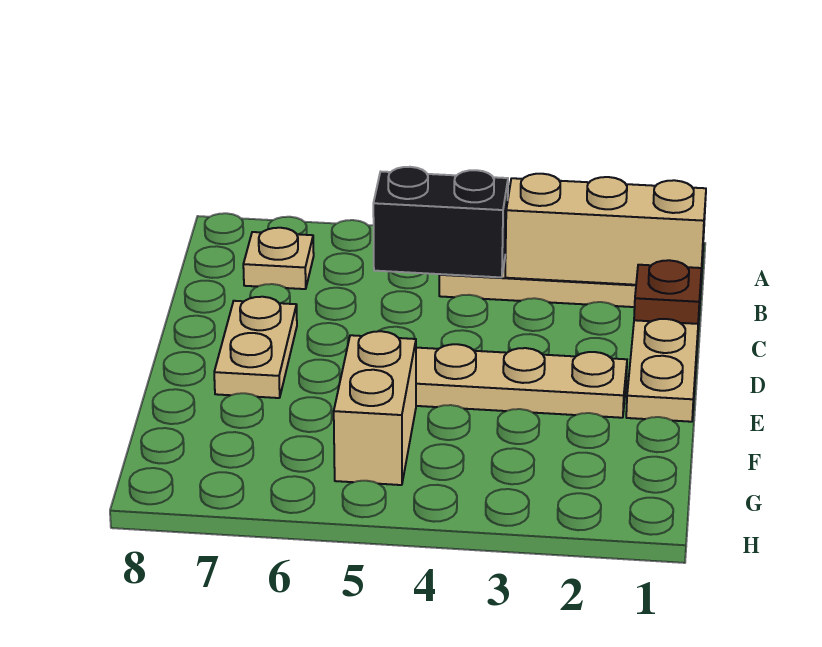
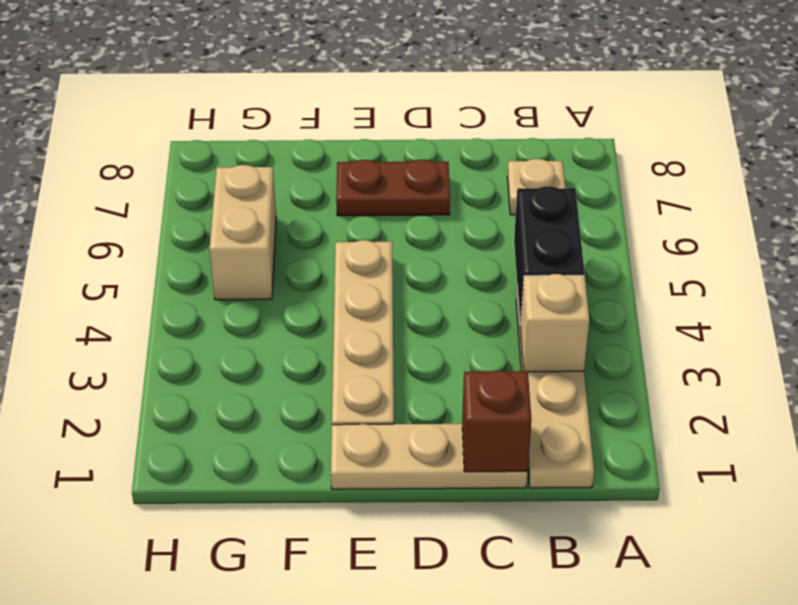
tan brick B1:B3 level 2 -> tan brick B3 level 2
brown plate C1 level 2 -> brown brick C1 level 2
tan plate D7:E7 level 1 -> brown plate D7:E7 level 1
tan brick F5:G5 level 1 -> tan brick G5:G6 level 1

